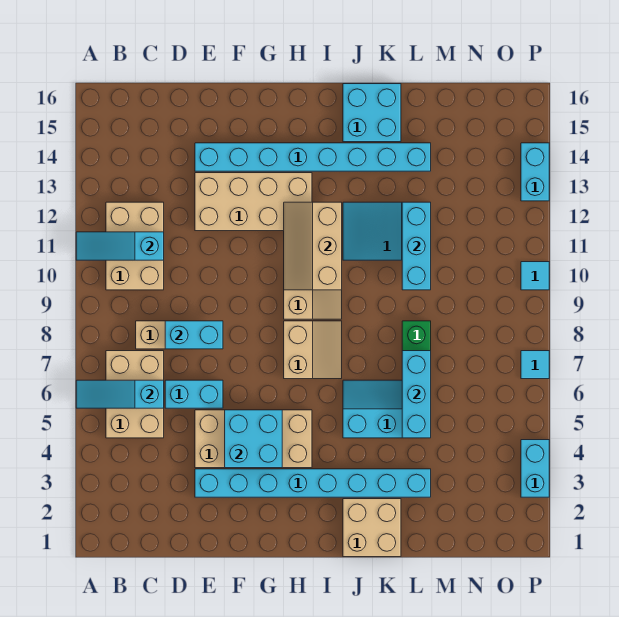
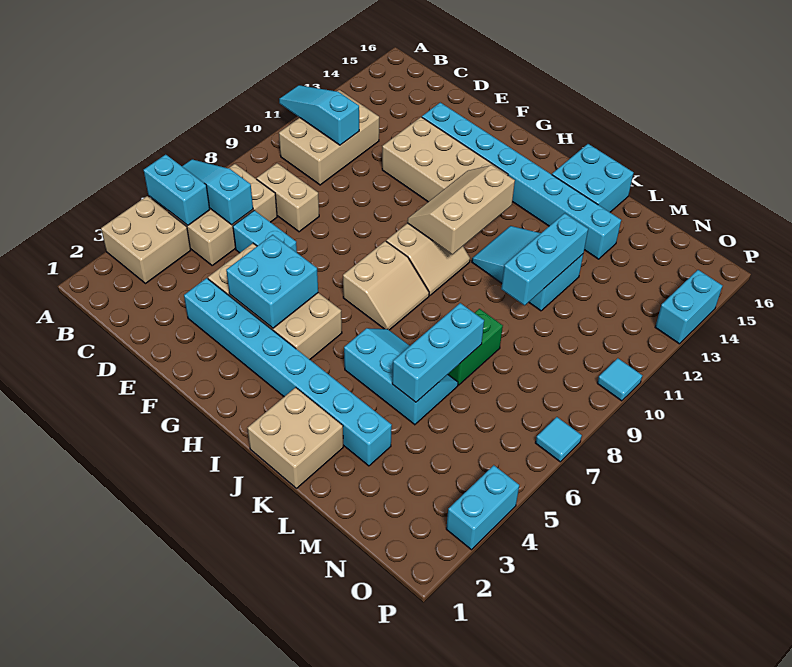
none -> tan brick A3:B4 level 1
cyan brick D8:E8 level 2 -> cyan brick A5:B5 level 2

